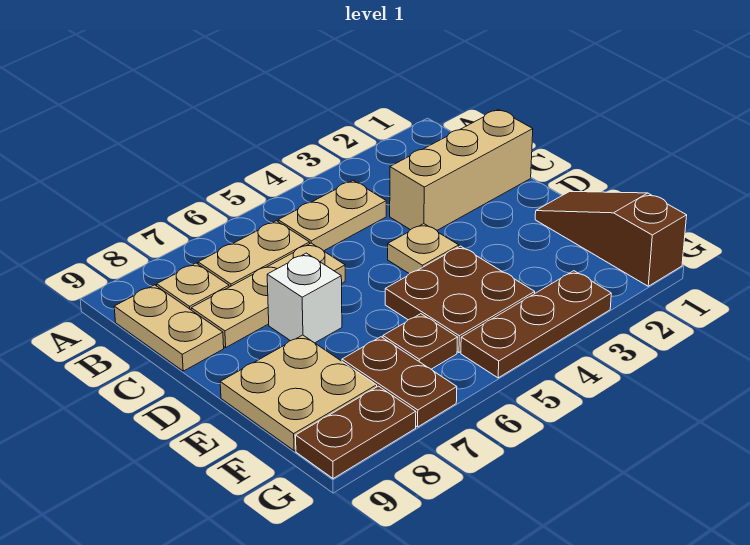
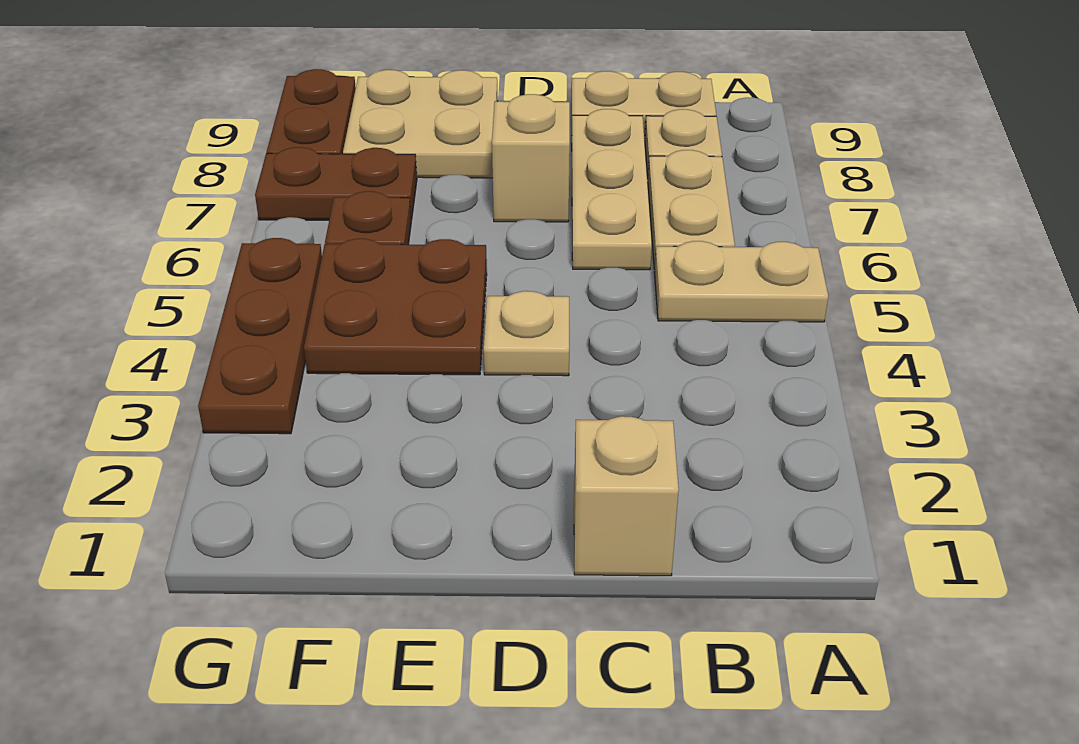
tan plate B4:B5 level 1 -> tan plate A5:B5 level 1
tan brick C1:C3 level 1 -> tan brick C1 level 1
white brick D7 level 1 -> tan brick D7 level 1
brown slope E1:G1 level 1 top G -> none

